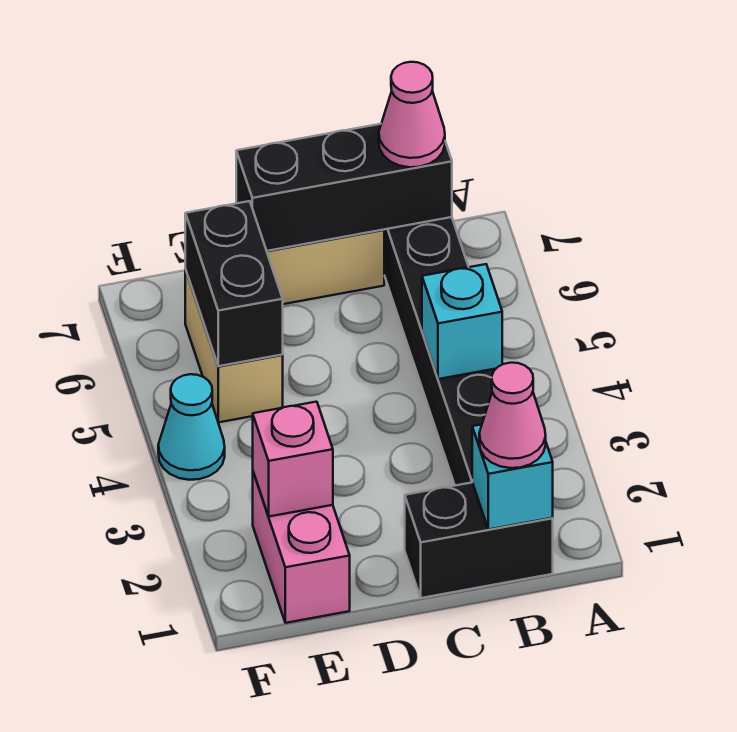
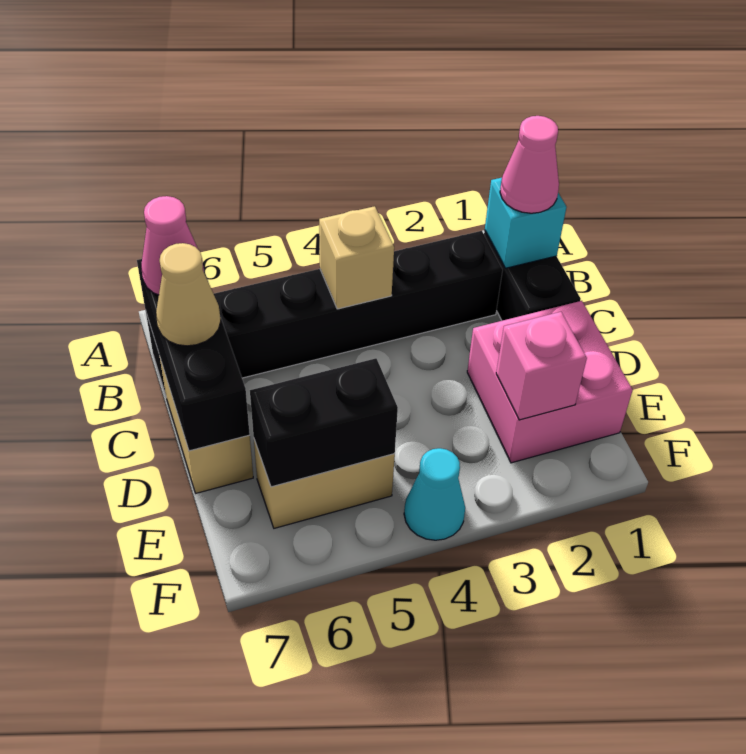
cyan brick B4 level 2 -> tan brick B4 level 2
none -> tan cone C7 level 3
pink brick E1:E2 level 1 -> pink brick D1:E2 level 1

